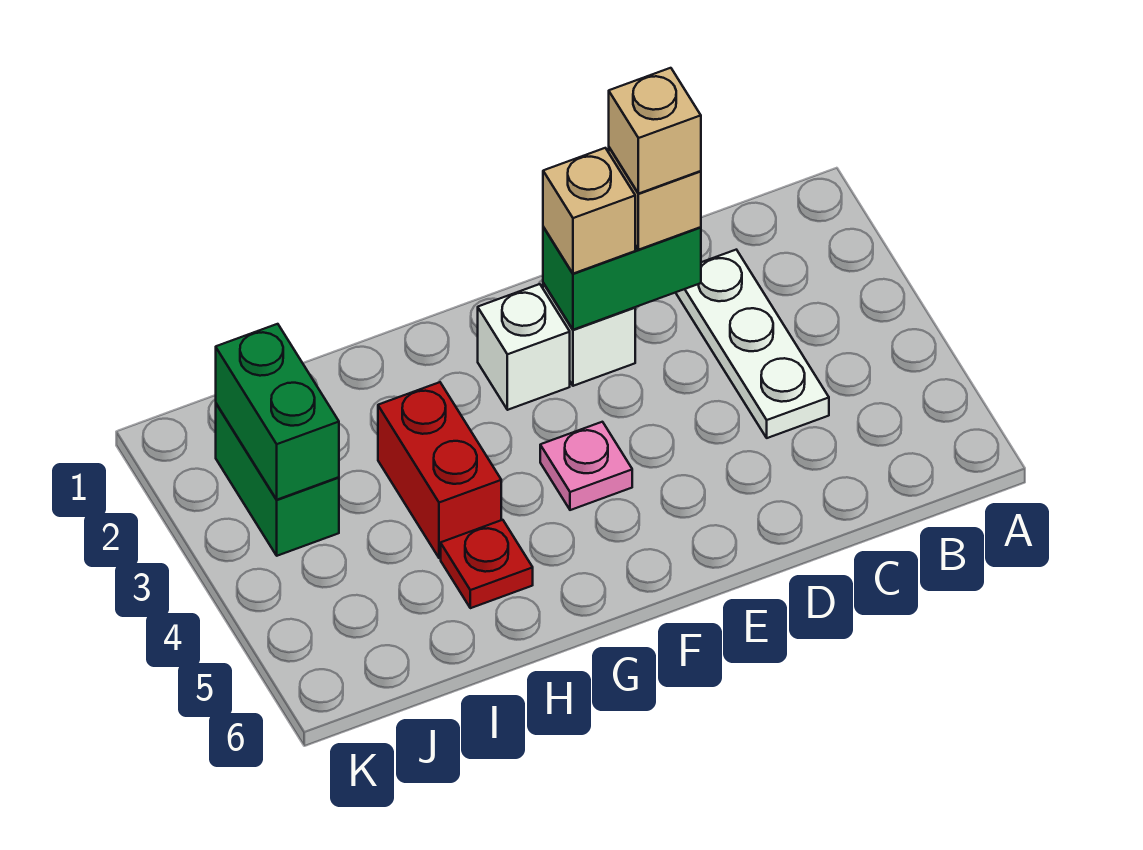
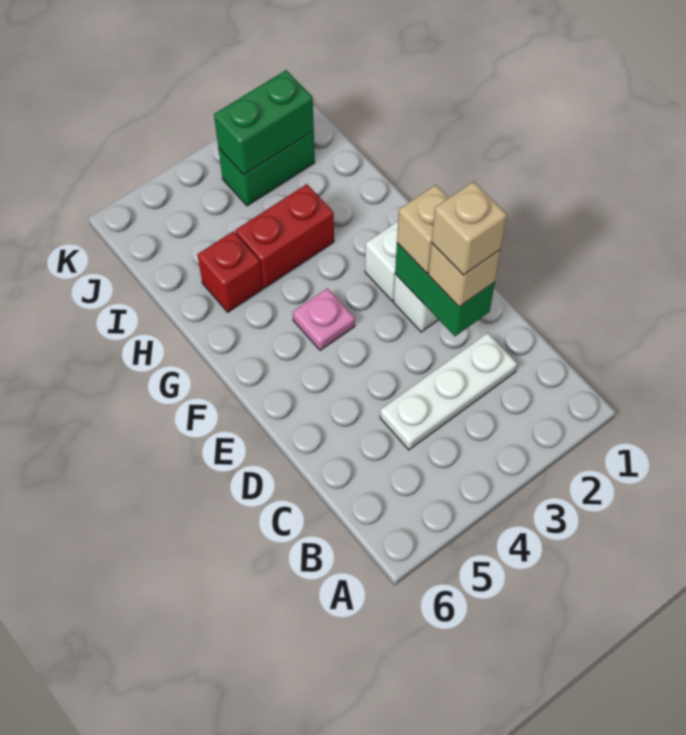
red plate H5 level 1 -> red brick H5 level 1

